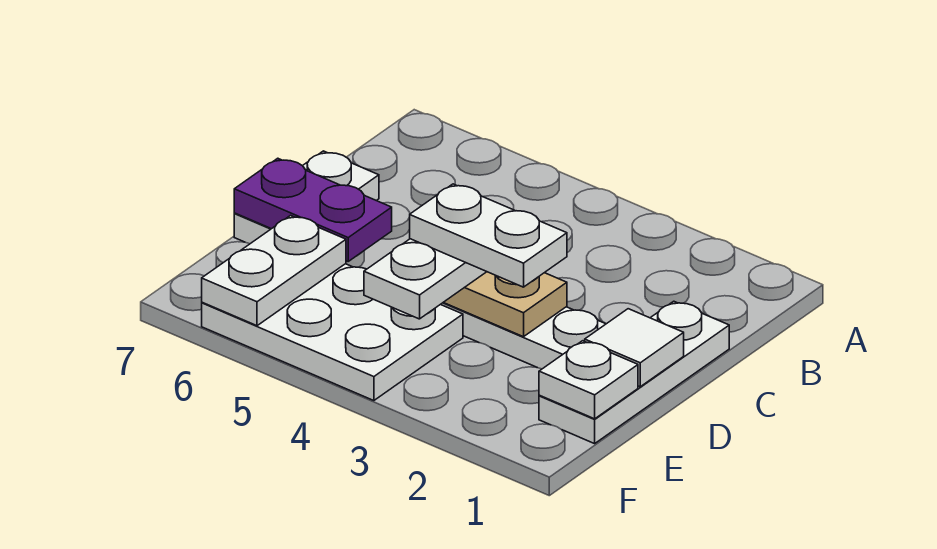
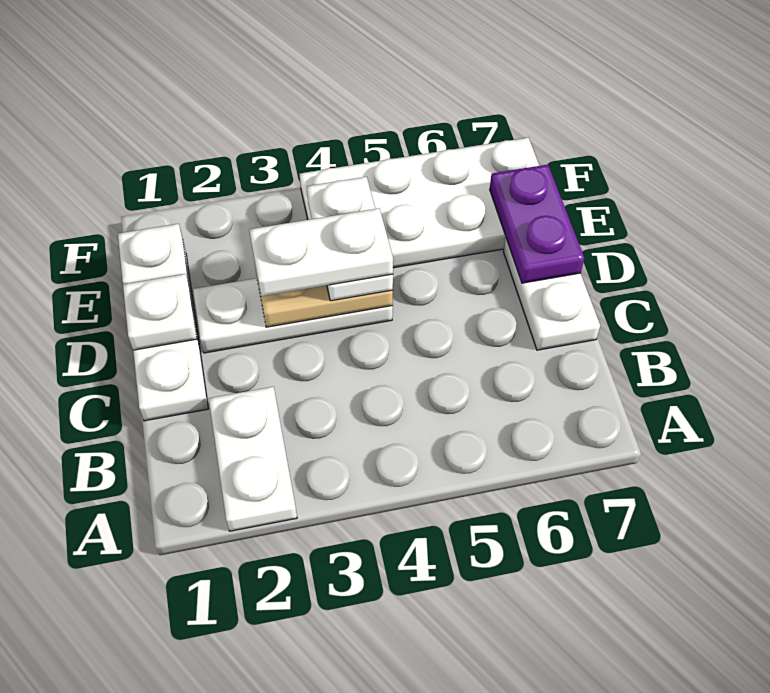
white tile D1 level 2 -> white plate D1 level 2
purple plate D6:D7 level 2 -> purple plate D7:E7 level 2
white plate E4:F6 level 1 -> white plate E4:F7 level 1
white plate E6:F6 level 2 -> white plate A2:B2 level 1

